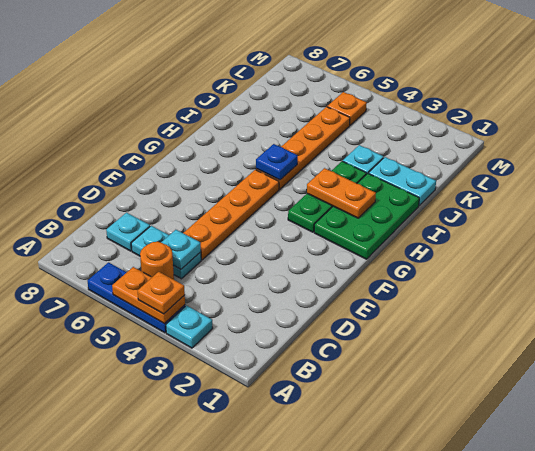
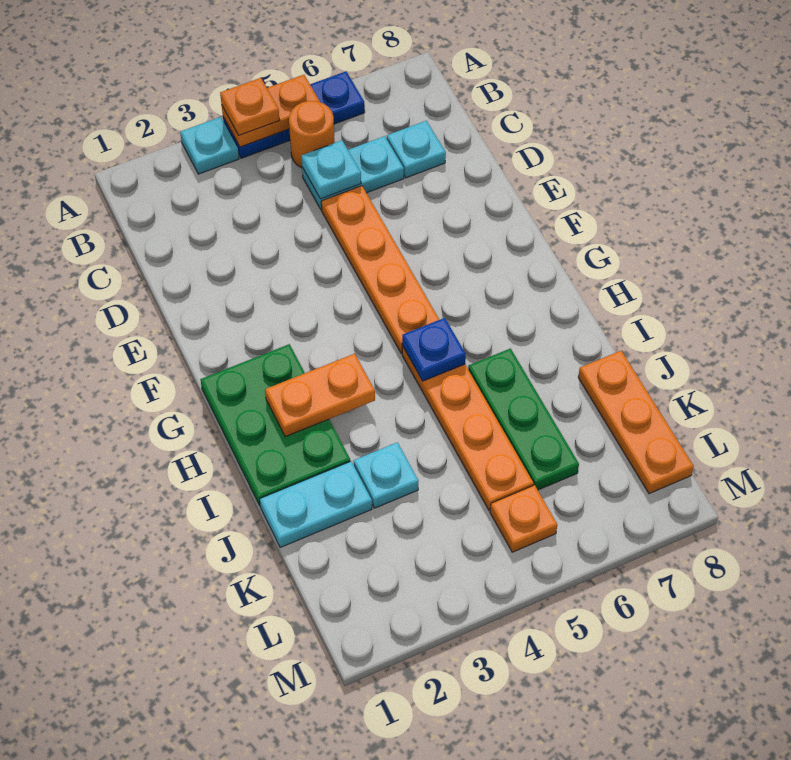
green plate G3:I3 level 1 -> green plate I6:K6 level 1
none -> orange plate J8:L8 level 1

